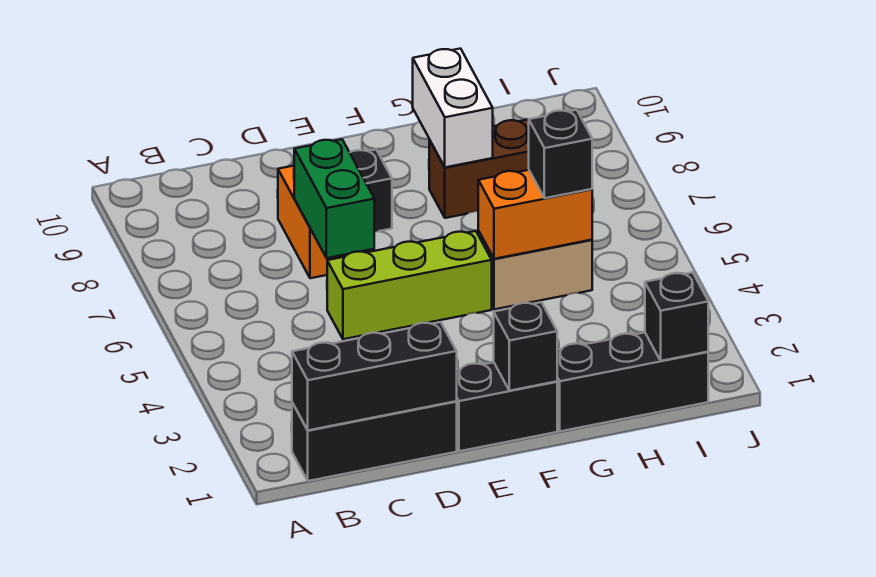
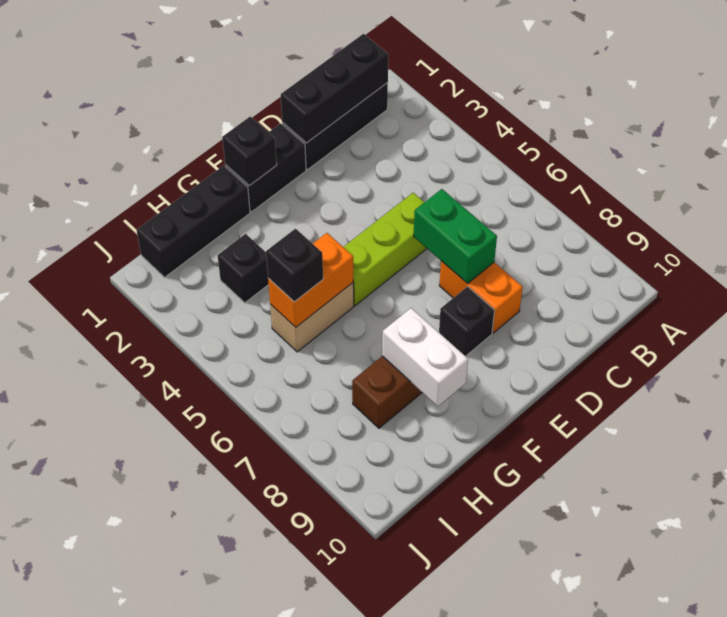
black brick I1 level 2 -> black brick H3 level 1

